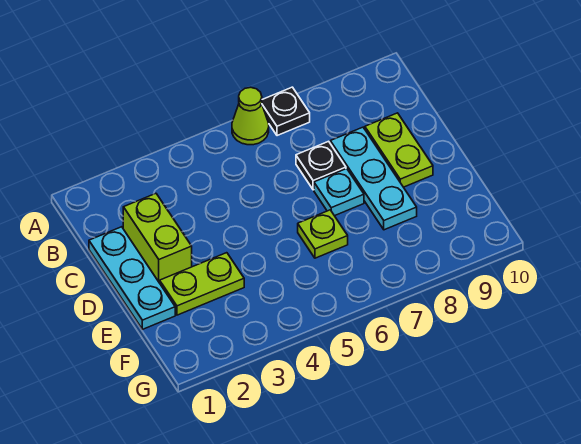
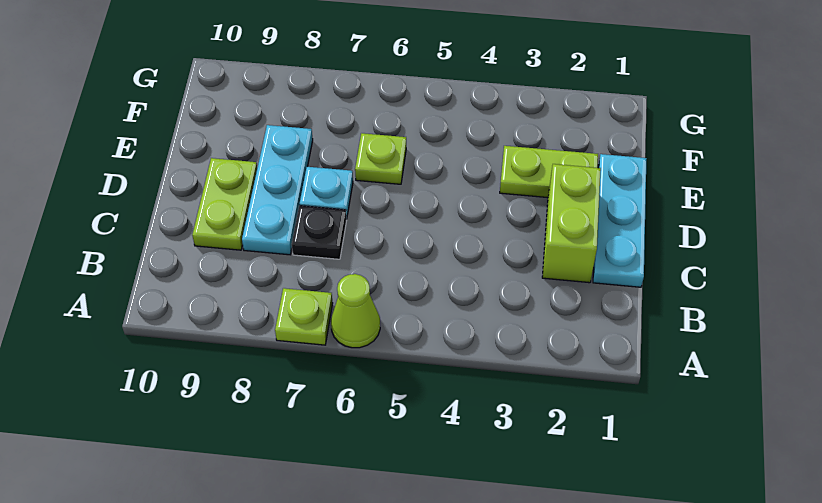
black plate A7 level 1 -> lime plate A7 level 1

